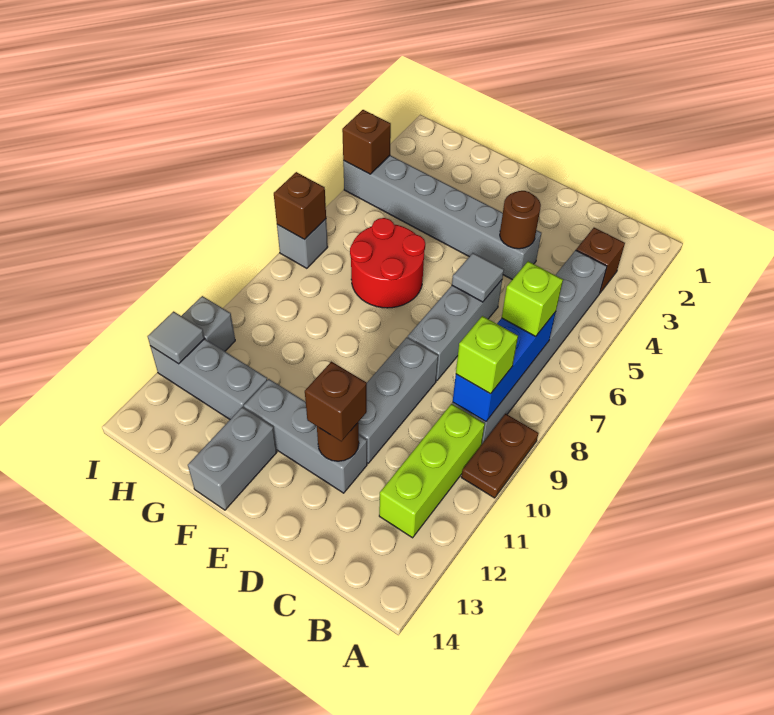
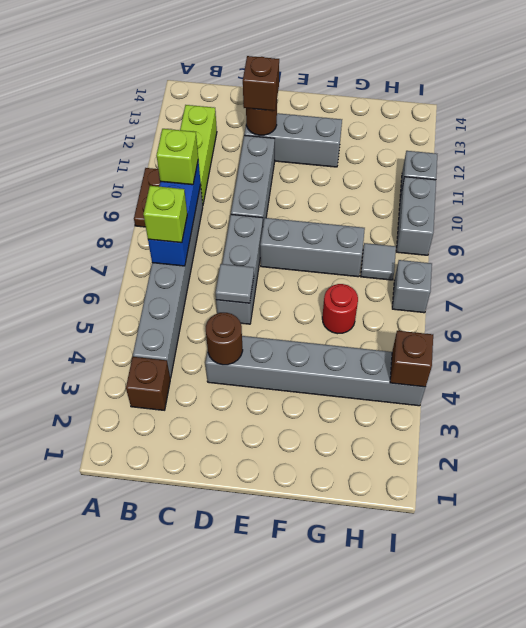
red round brick F6:G7 level 1 -> red round brick G6 level 1
grey brick F13:F14 level 1 -> grey brick I9:I10 level 1
grey brick G12:I12 level 1 -> grey brick E8:G8 level 1
brown brick I7 level 2 -> none
grey tile I12 level 2 -> grey tile H8 level 1

